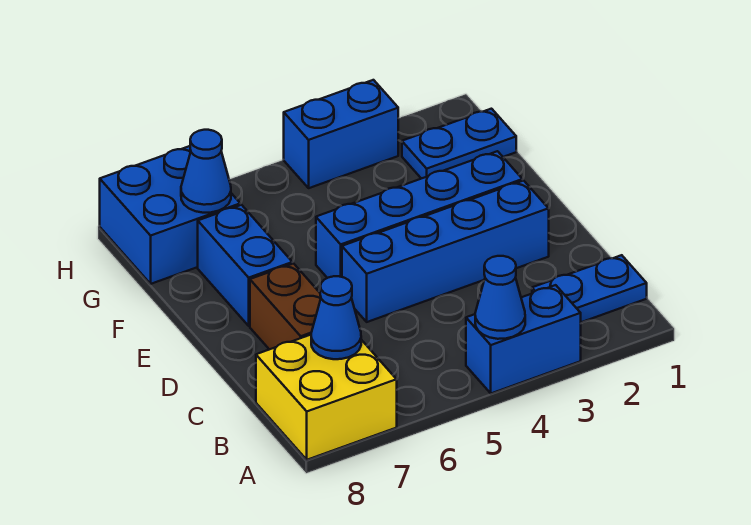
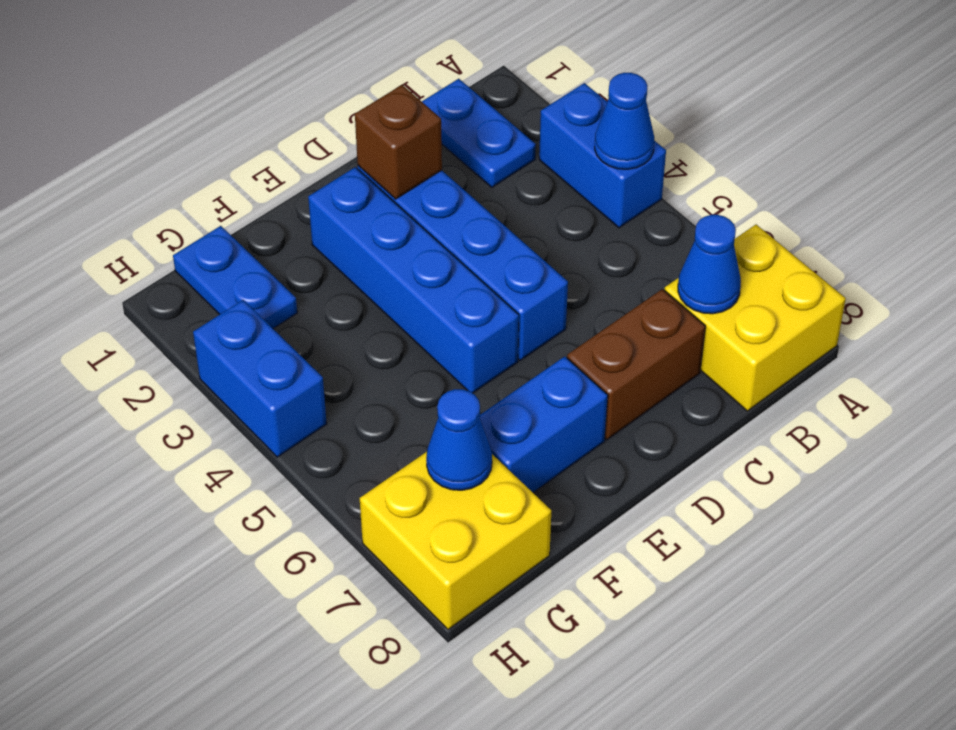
none -> brown brick D2 level 2
blue brick G7:H8 level 1 -> yellow brick G7:H8 level 1

